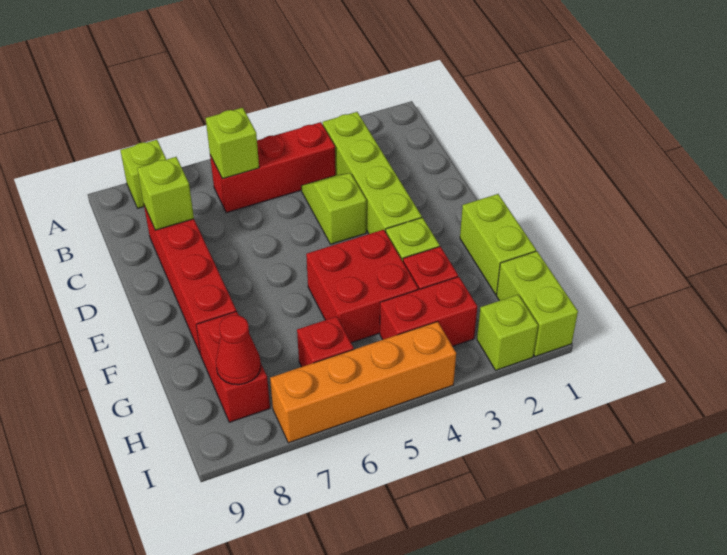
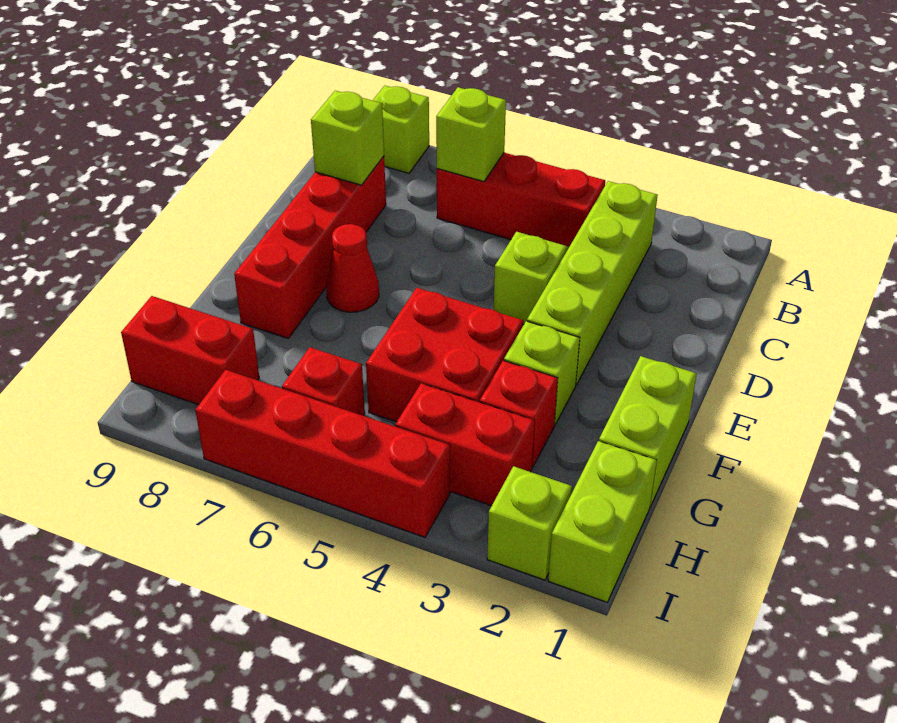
red brick G8:H8 level 1 -> red brick H8:H9 level 1
red cone H8 level 2 -> red cone E7 level 1
orange brick I4:I7 level 1 -> red brick I4:I7 level 1

